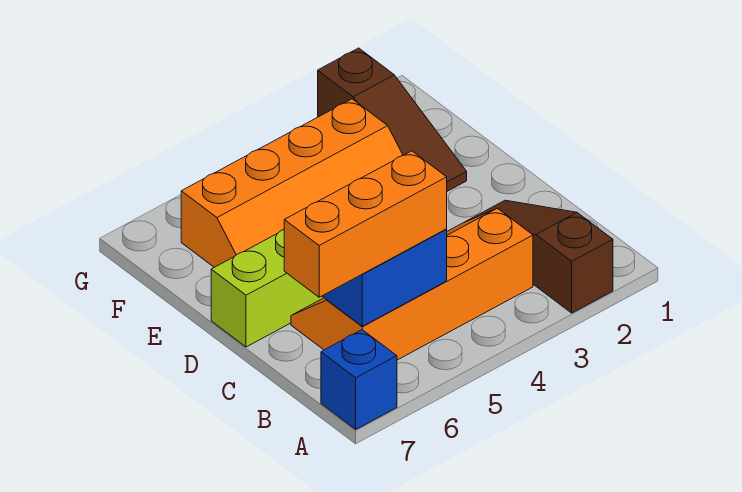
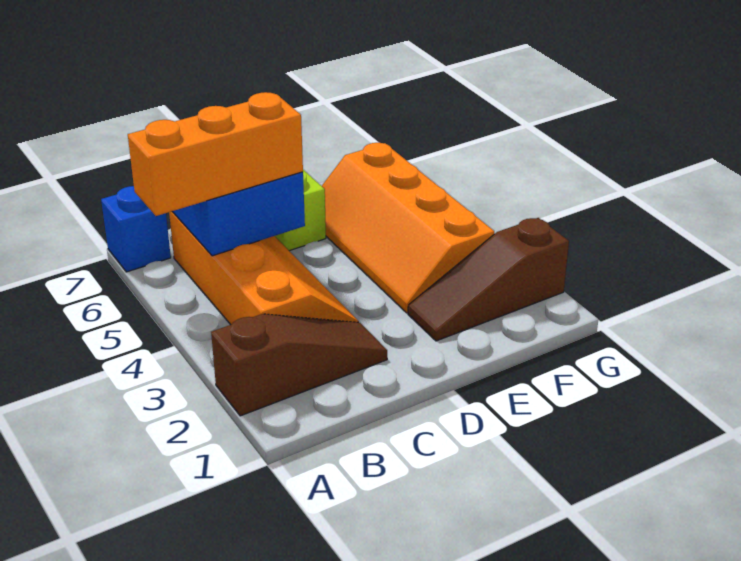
orange brick B5:B7 level 3 -> orange brick A5:C5 level 3

